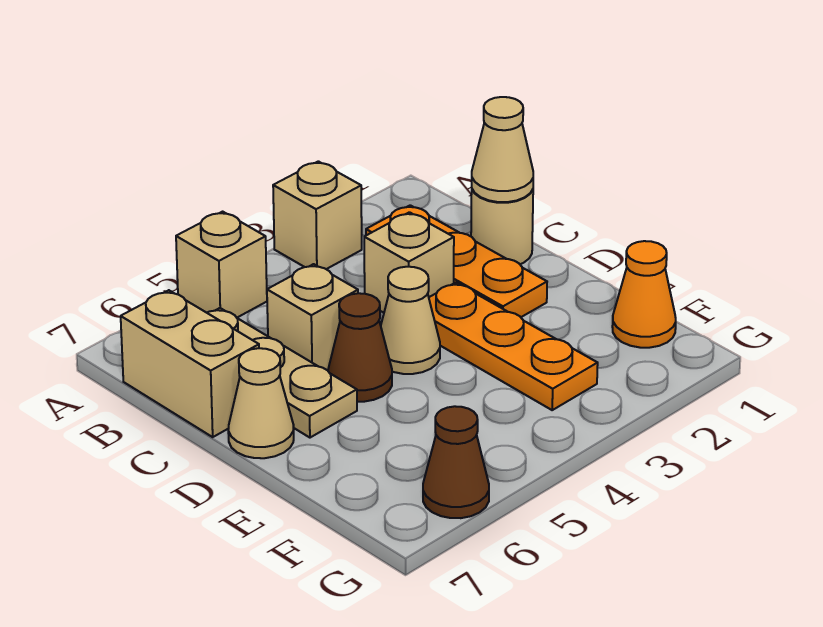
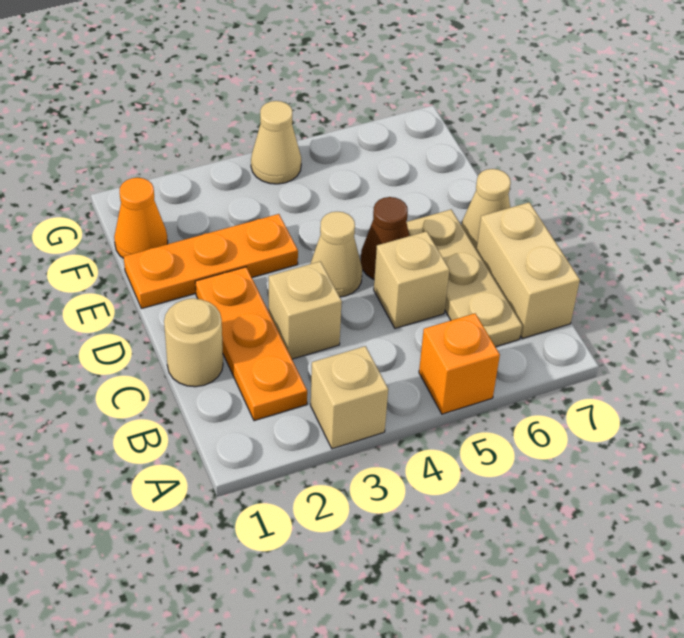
tan brick A5 level 1 -> orange brick A5 level 1
tan cone C1 level 2 -> tan cone G4 level 1
orange plate D3:F3 level 1 -> orange plate E1:E3 level 1
brown cone G6 level 1 -> none

